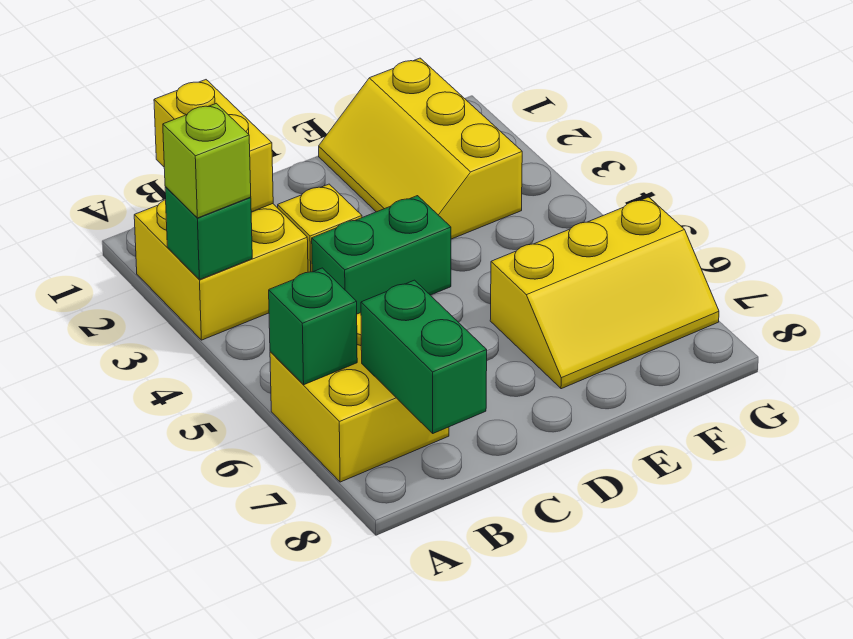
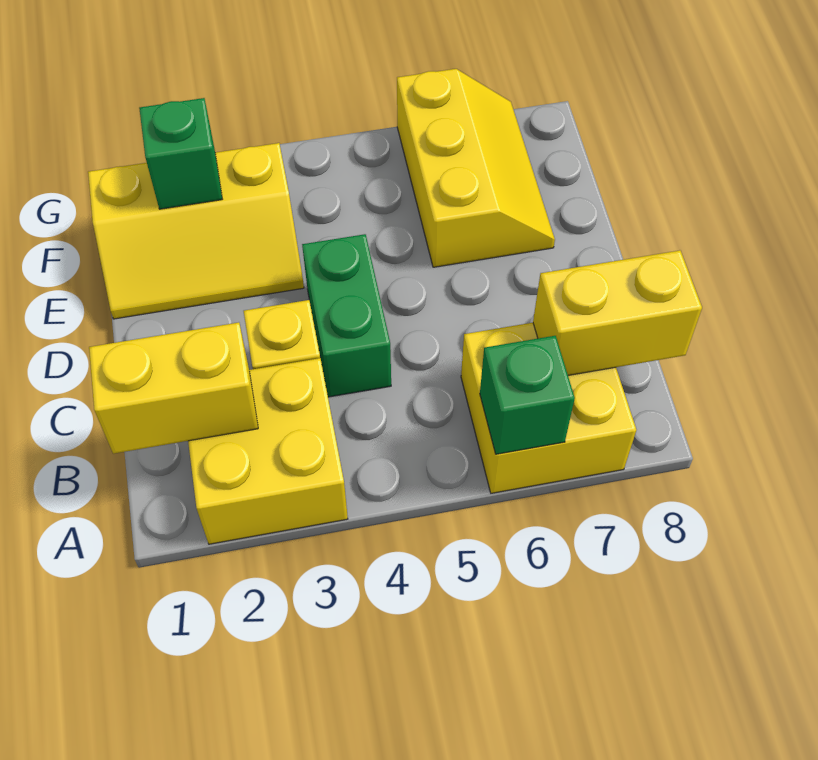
green brick A3 level 2 -> green brick F2 level 2
lime brick A3 level 3 -> none
green brick B7:B8 level 2 -> yellow brick B7:B8 level 2

